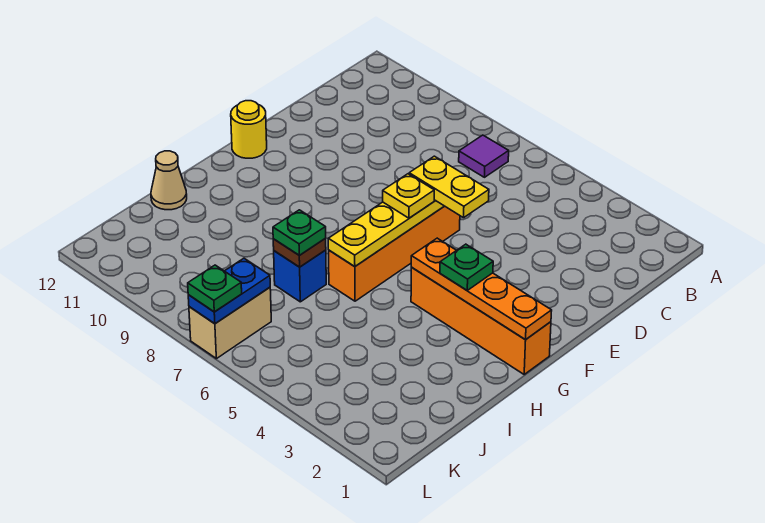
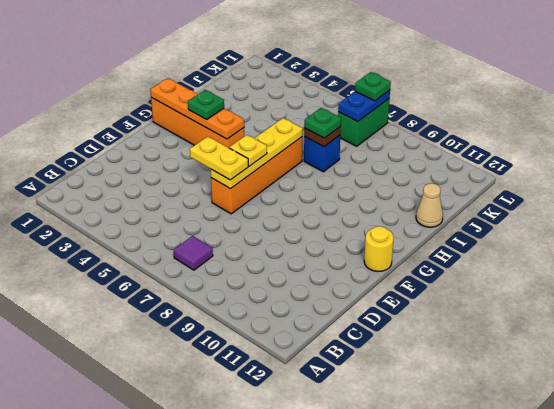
tan brick K7:L7 level 1 -> green brick K7:L7 level 1

